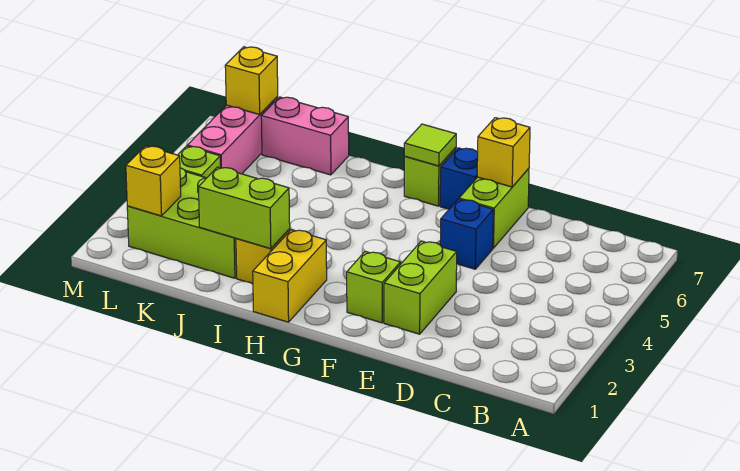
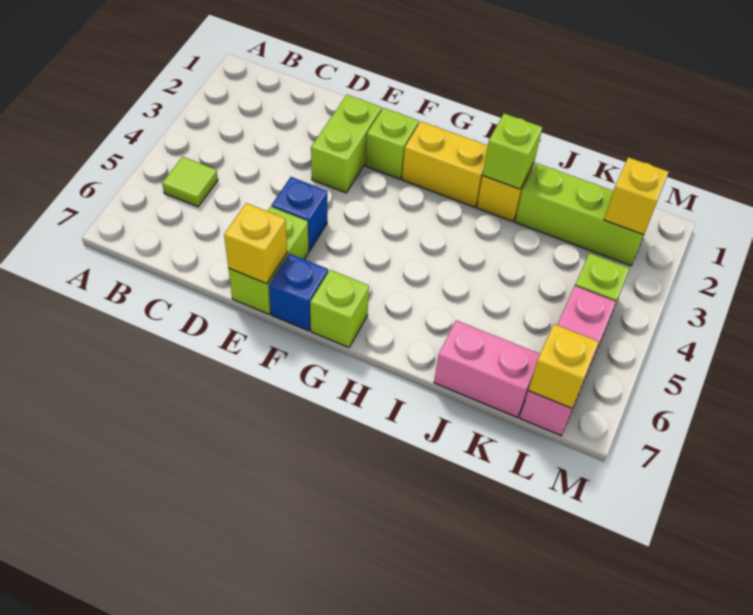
lime tile G7 level 2 -> lime tile B5 level 1
yellow brick H1:H2 level 1 -> yellow brick G2:H2 level 1
lime brick I2:J2 level 2 -> lime brick I2 level 2
lime brick J2:L3 level 1 -> lime brick J2:L2 level 1

